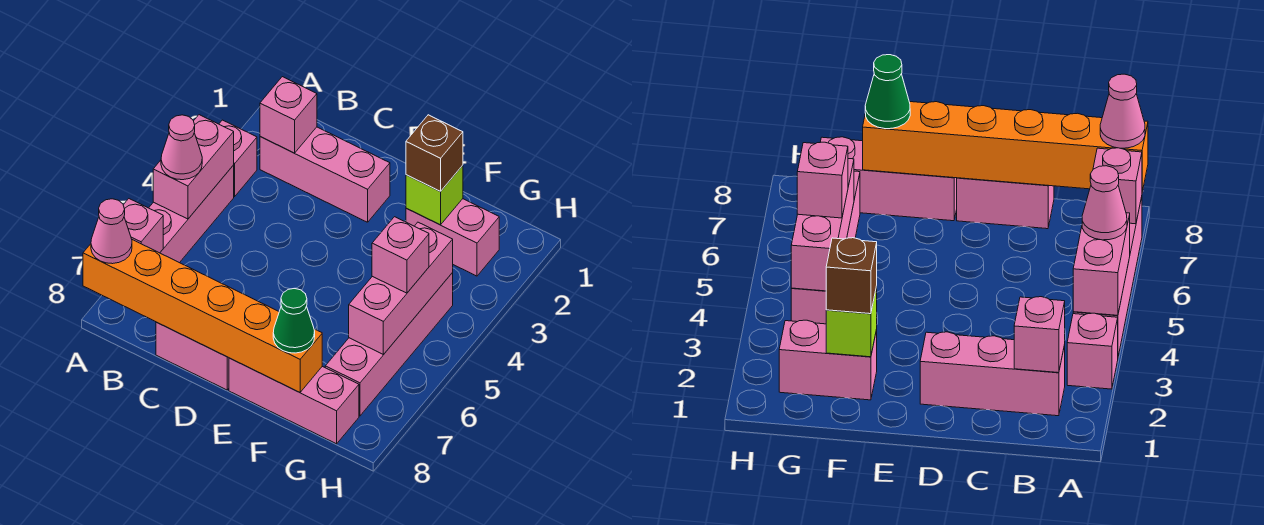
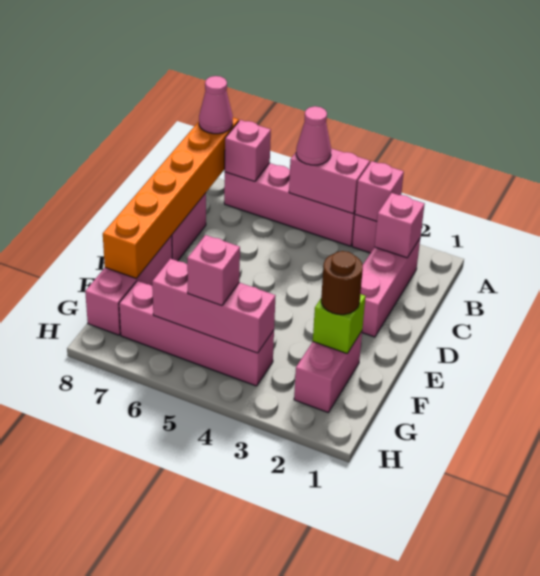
none -> pink brick A3 level 2
brown brick F2 level 3 -> brown round brick F2 level 3
green cone F8 level 3 -> none

